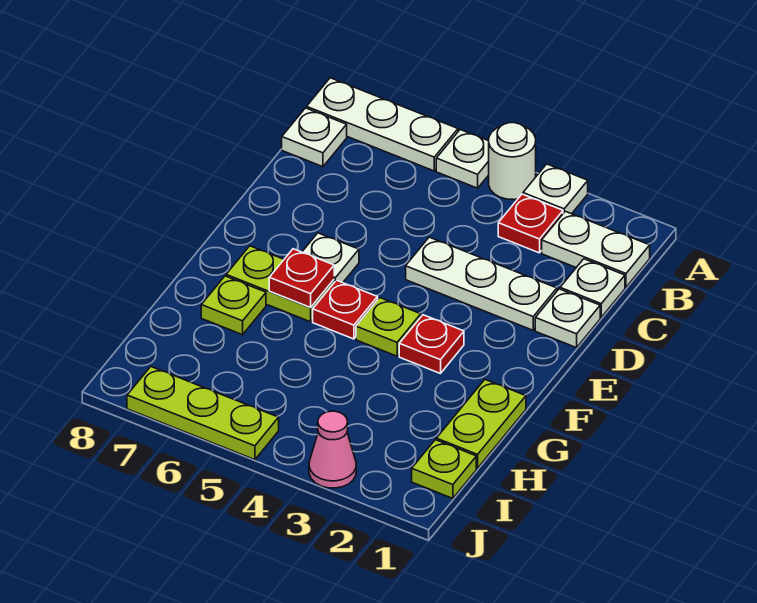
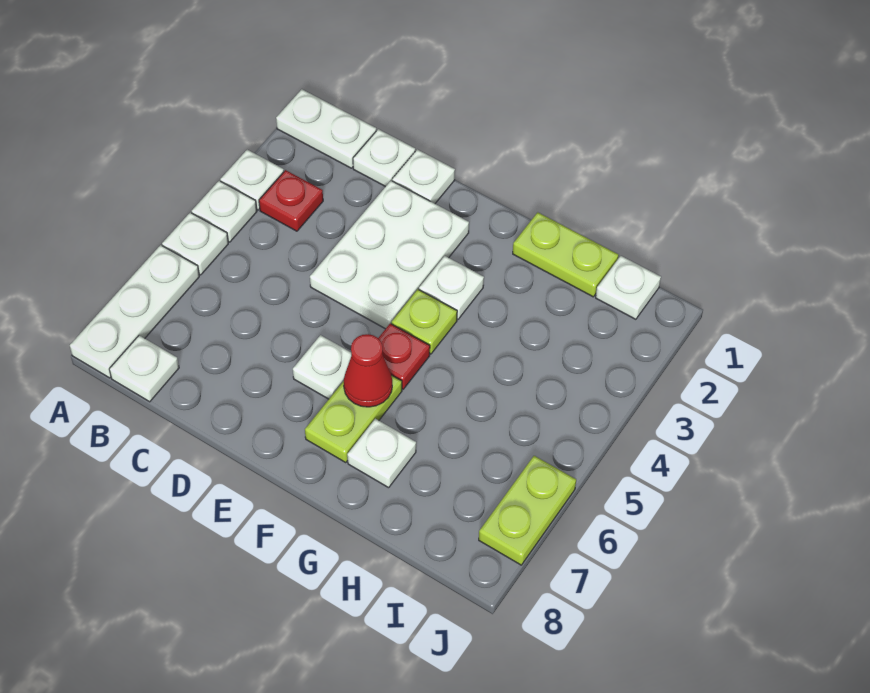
white round brick A4 level 1 -> white plate A4 level 1
white plate B1:B2 level 1 -> white plate A1:B1 level 1
white plate D2:D4 level 1 -> white plate D2:E4 level 1
red plate F3 level 1 -> white plate F3 level 1
red plate F6 level 2 -> red cone F6 level 2
lime plate G7 level 1 -> white plate G7 level 1
lime plate I1 level 1 -> white plate I1 level 1
pink cone J3 level 1 -> none
lime plate J5:J7 level 1 -> lime plate J6:J7 level 1

